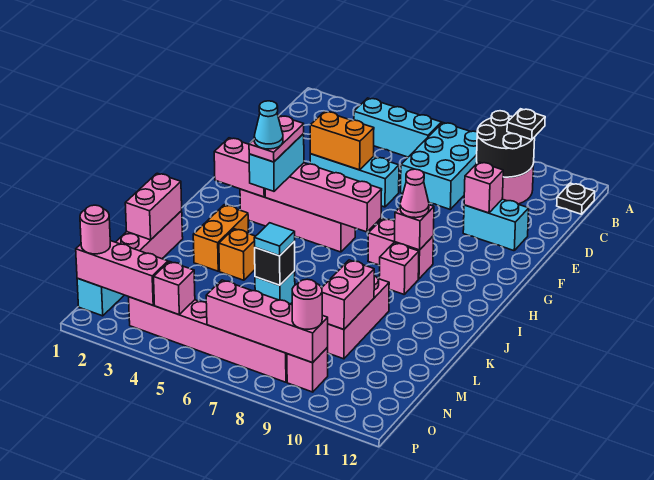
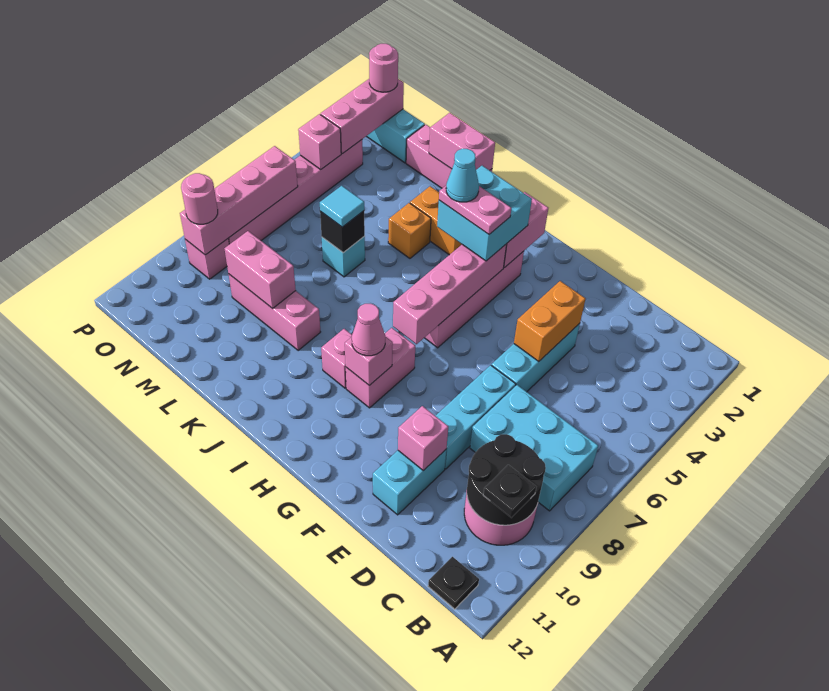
cyan brick B4:B6 level 1 -> cyan brick E7:E9 level 1
cyan brick H4:I4 level 3 -> cyan brick H3:I4 level 3

